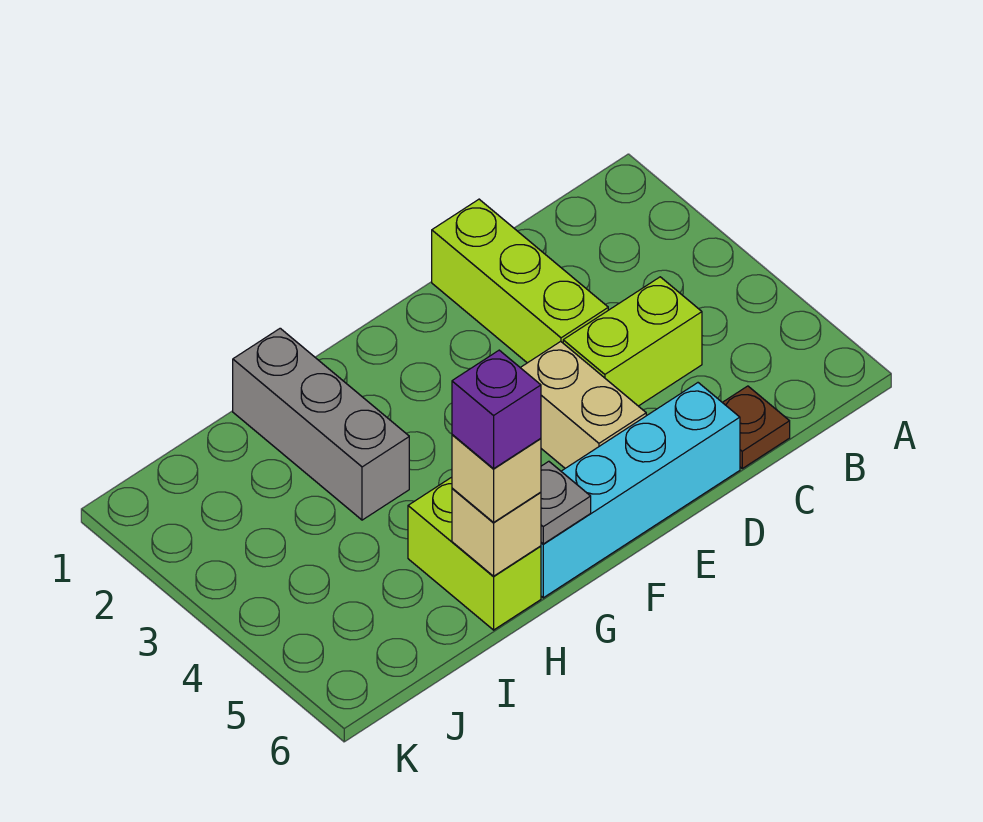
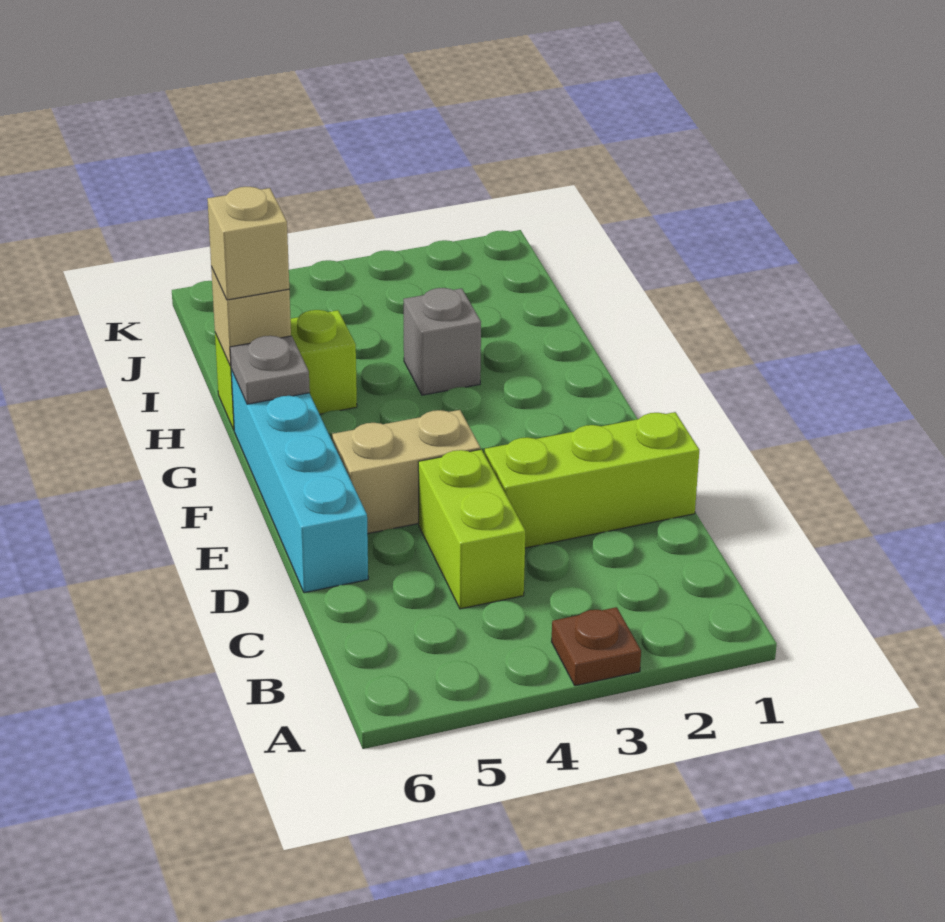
brown plate C6 level 1 -> brown plate A3 level 1
grey brick H1:H3 level 1 -> grey brick H3 level 1
purple brick H6 level 4 -> none

